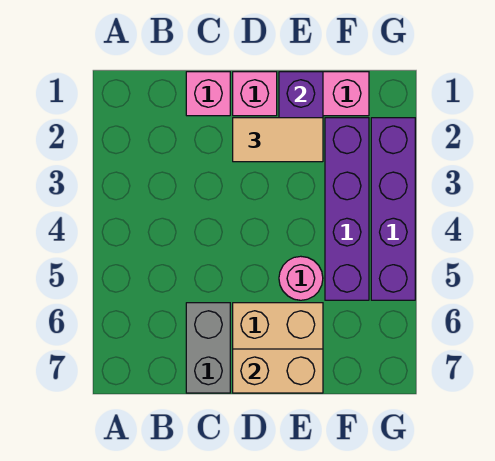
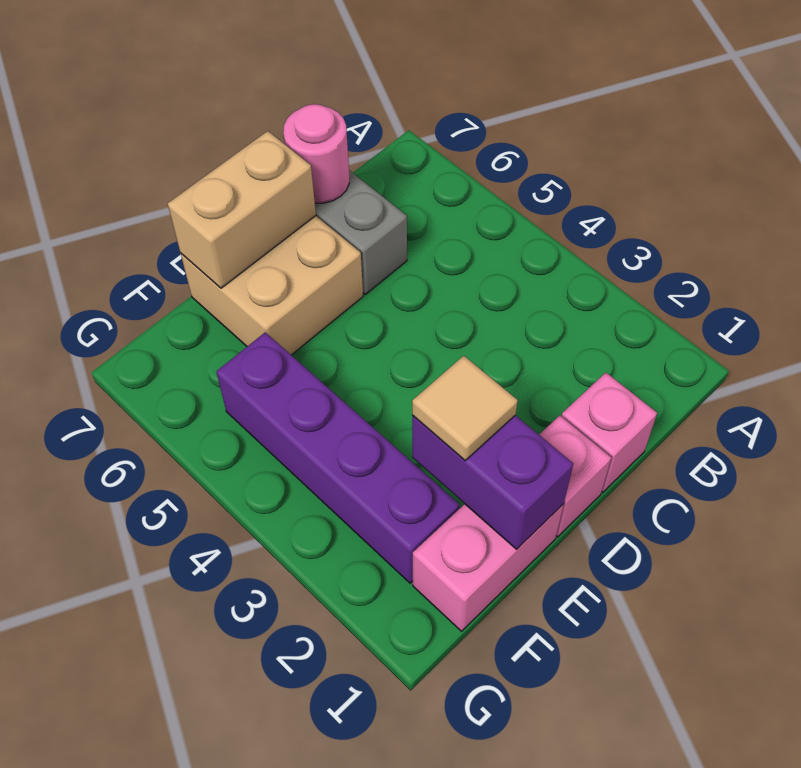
tan tile D2:E2 level 3 -> tan tile E2 level 3
pink round brick E5 level 1 -> pink round brick C7 level 2
purple brick G2:G5 level 1 -> none

